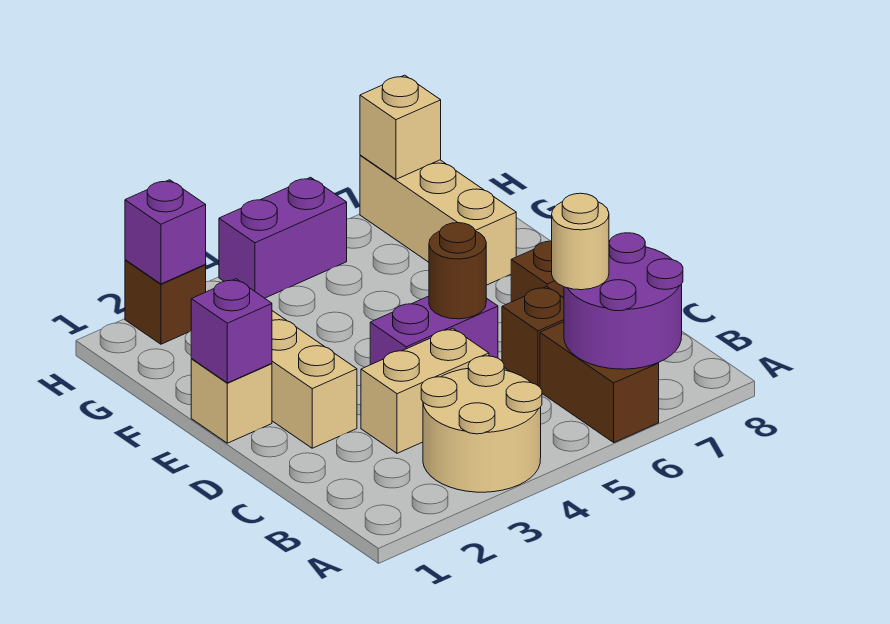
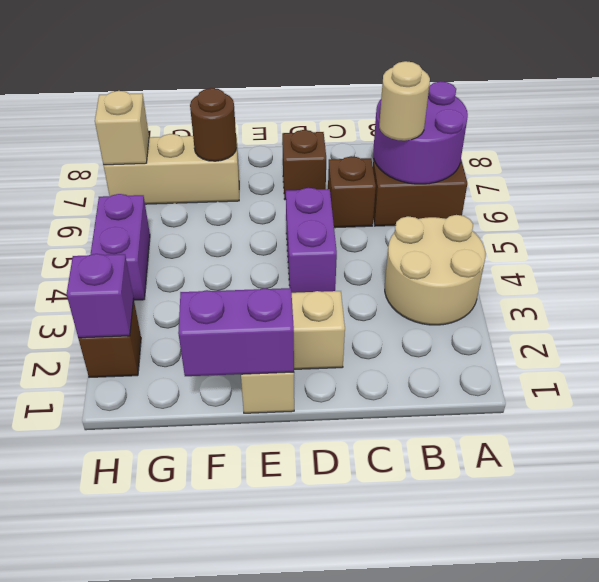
tan brick C3:C4 level 1 -> none
brown round brick D5 level 2 -> brown round brick F7 level 2
purple brick E1 level 2 -> purple brick E1:F1 level 2

